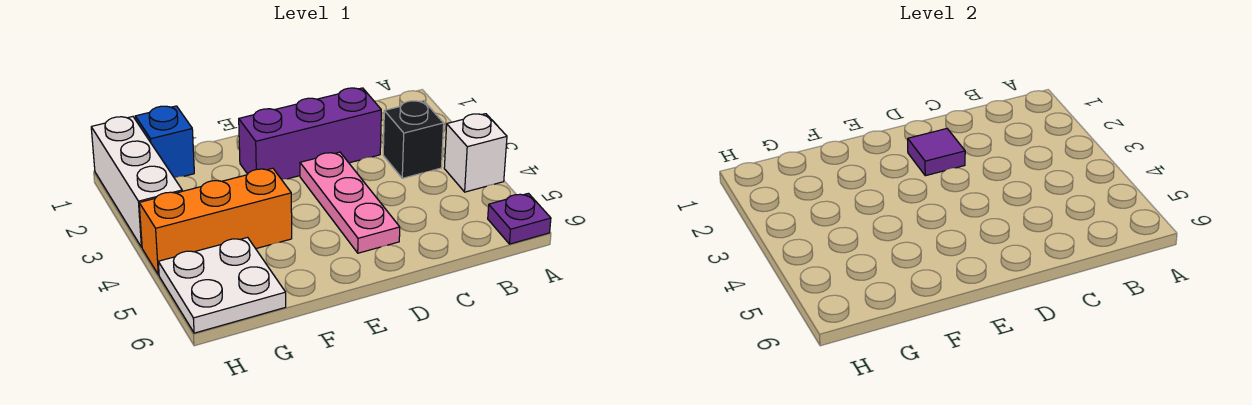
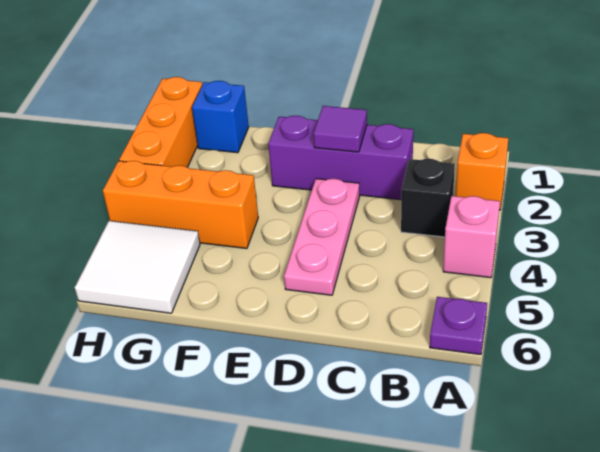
none -> orange brick A2 level 1
white brick A4 level 1 -> pink brick A4 level 1
white plate G5:H6 level 1 -> white tile G5:H6 level 1
white brick H1:H3 level 1 -> orange brick H1:H3 level 1

